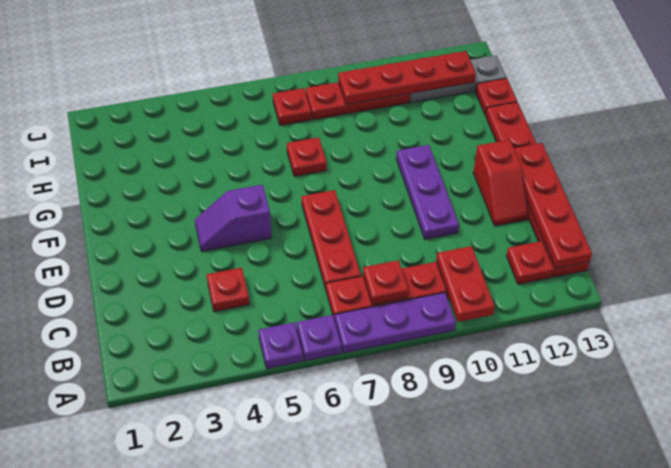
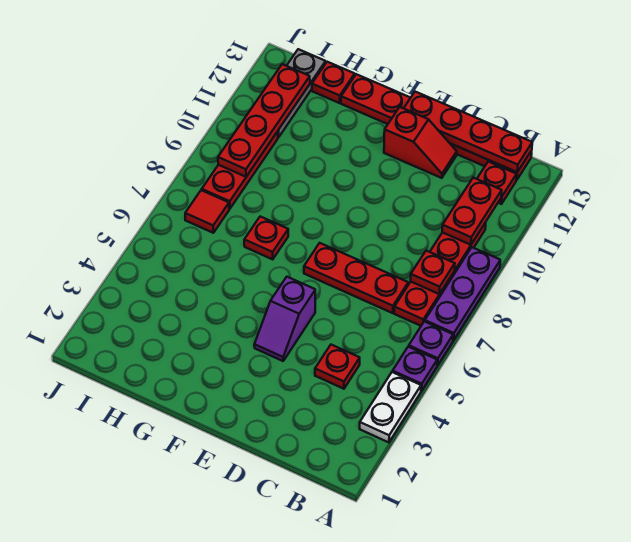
none -> white plate A3:A4 level 1
red plate A10:B10 level 2 -> red plate B10:B11 level 2
purple plate D10:F10 level 1 -> none
red plate I7 level 1 -> red tile I7 level 1

